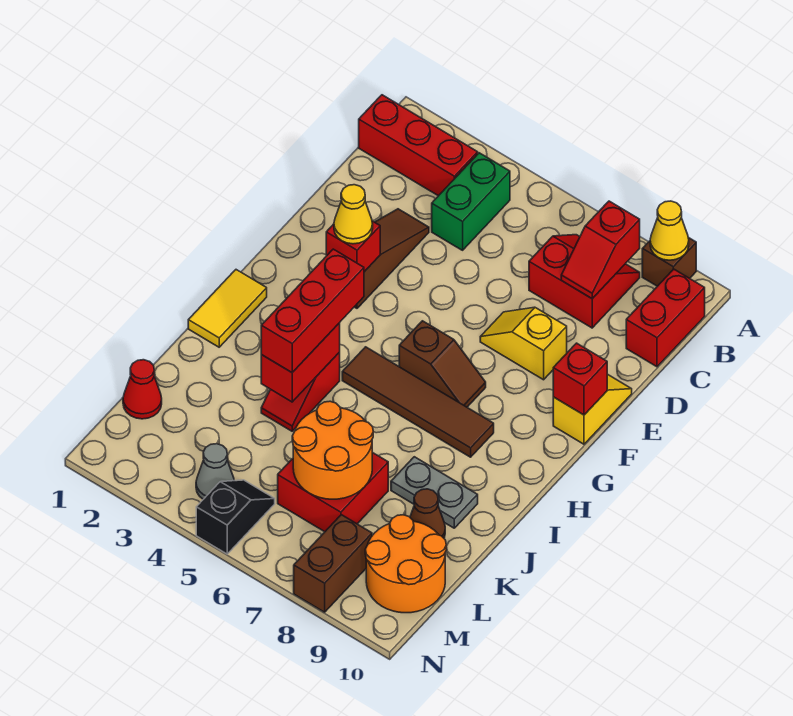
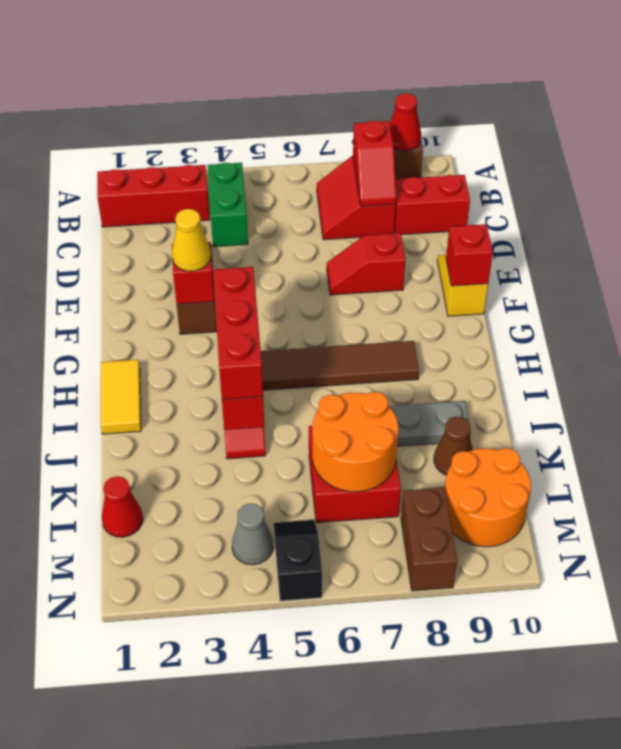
yellow cone A9 level 2 -> red cone A9 level 2
red slope B7:C8 level 1 top C -> red slope B7:C8 level 1 top 8
red brick B10:C10 level 1 -> red brick C9:C10 level 1
yellow slope E7:E8 level 1 top 8 -> red slope E7:E8 level 1 top 8
brown slope G6:G7 level 1 top 6 -> none

